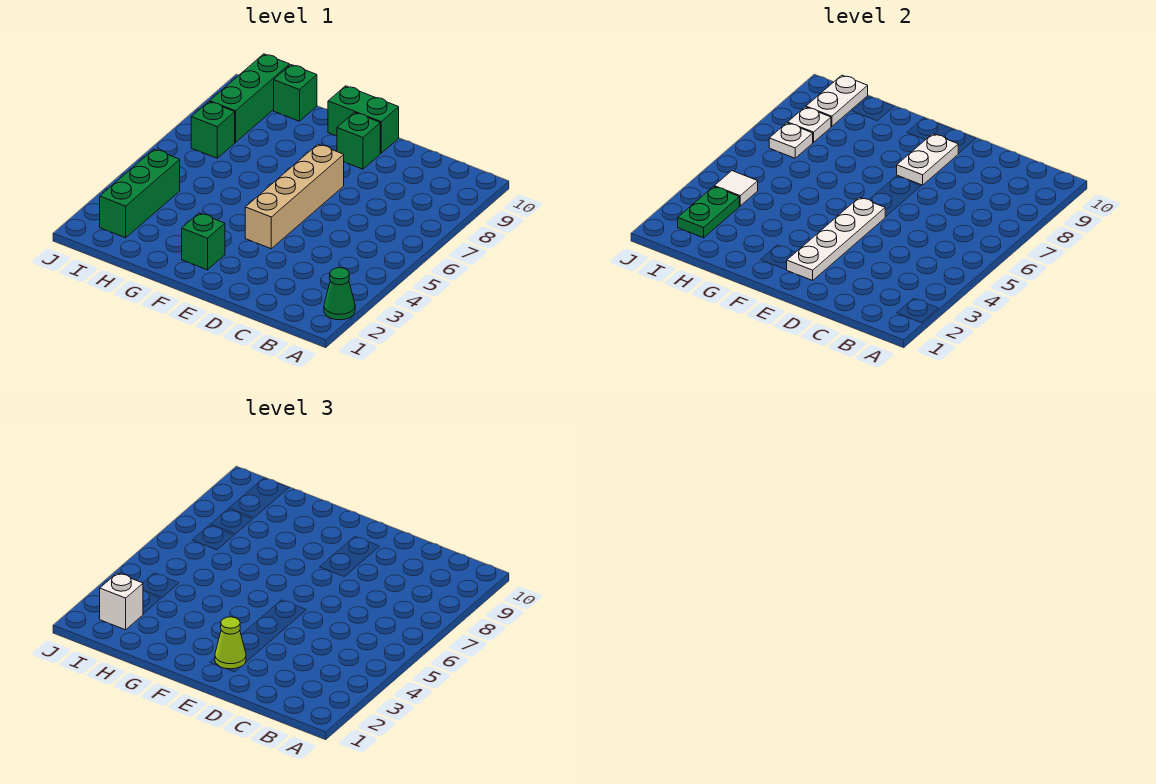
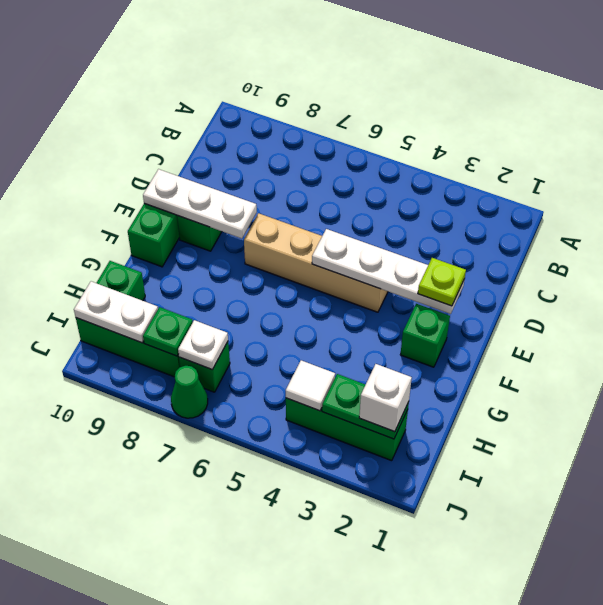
green cone A2 level 1 -> green cone J7 level 1
lime cone E2 level 3 -> lime plate E2 level 3
white plate E8:E9 level 2 -> white plate E8:E10 level 2
white plate I8 level 2 -> green plate I8 level 2

